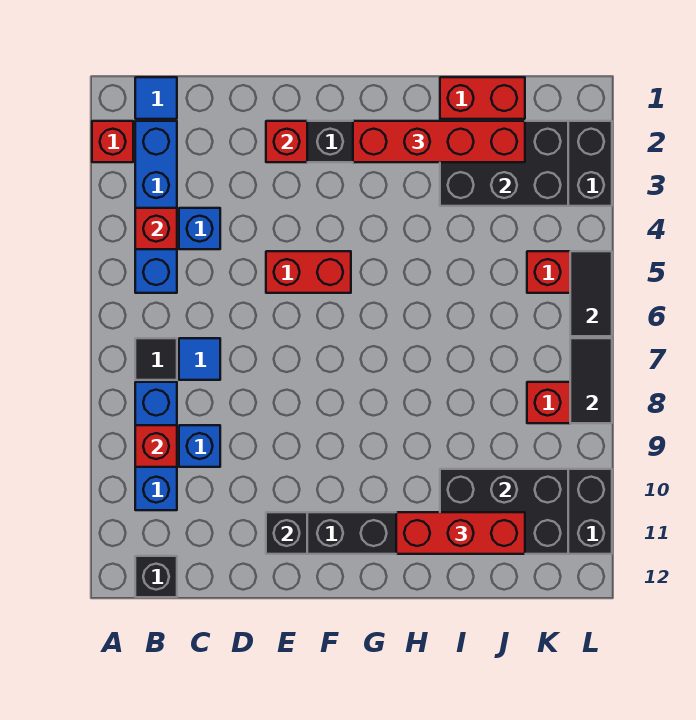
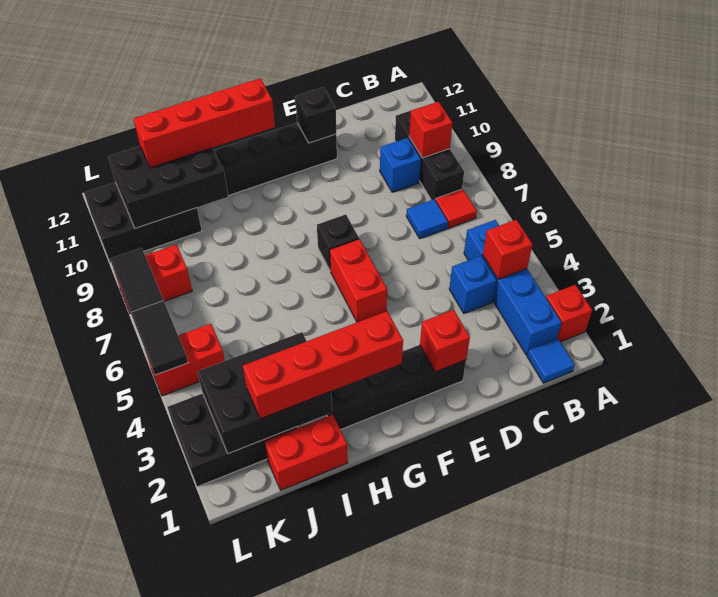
black tile B7 level 1 -> red tile B7 level 1
blue brick B8:B10 level 1 -> black brick B8:B10 level 1
black brick B12 level 1 -> black brick F7 level 1
red brick E5:F5 level 1 -> red brick F5:F6 level 1
red brick H11:J11 level 3 -> red brick G11:J11 level 3

